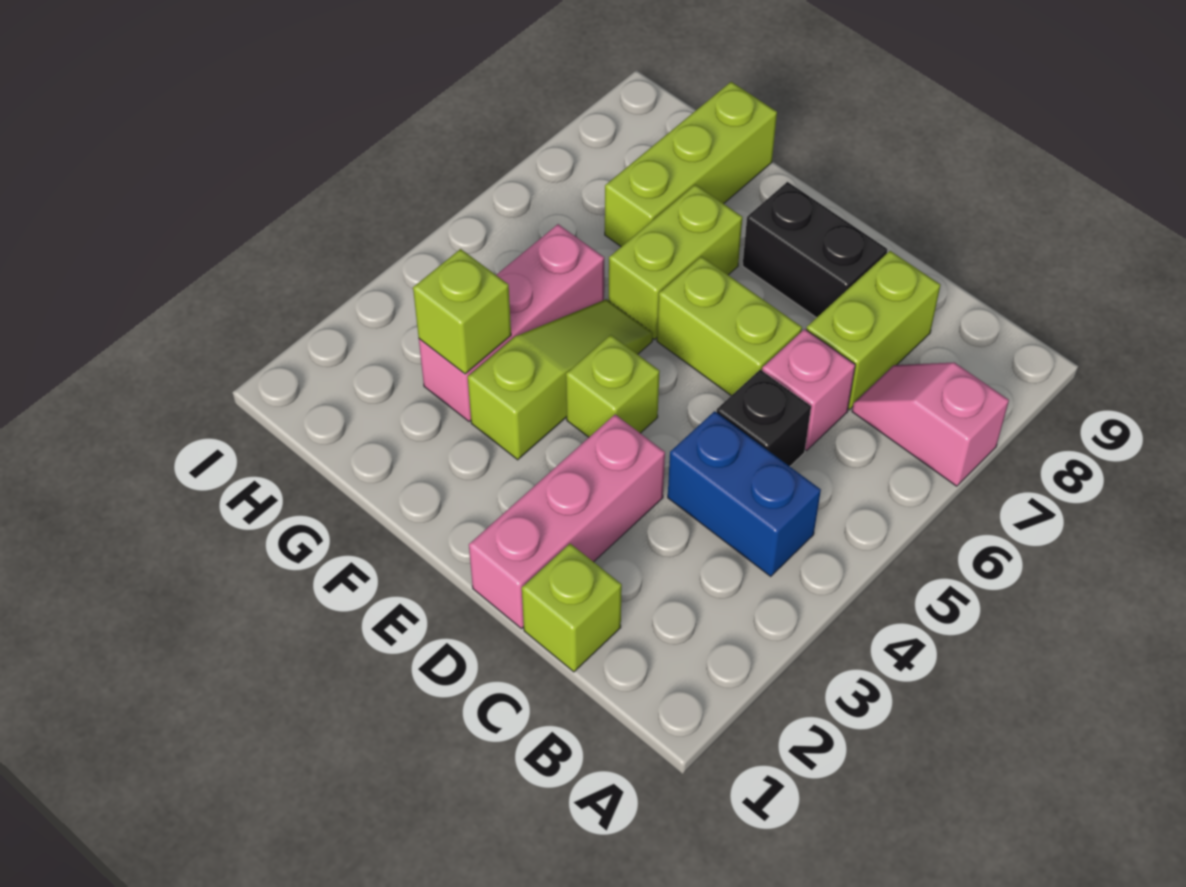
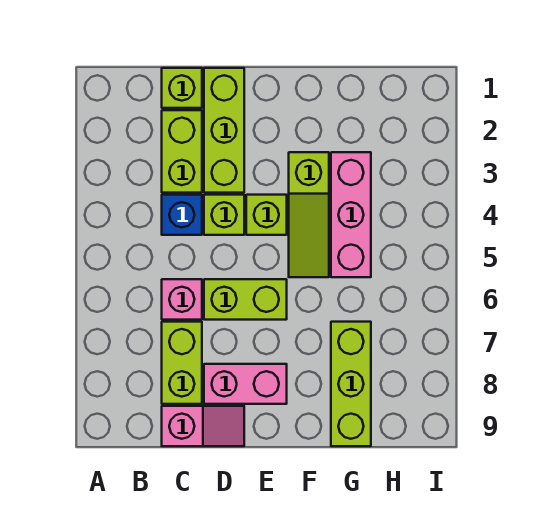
pink slope A7:B7 level 1 top A -> pink slope C9:D9 level 1 top C
blue brick B4:C4 level 1 -> blue brick C4 level 1
black brick C5 level 1 -> none
pink brick D1:D3 level 1 -> lime brick D1:D3 level 1
black brick D8:E8 level 1 -> pink brick D8:E8 level 1
lime brick F6:F7 level 1 -> lime brick C2:C3 level 1
lime brick G3 level 2 -> lime brick D4 level 1

